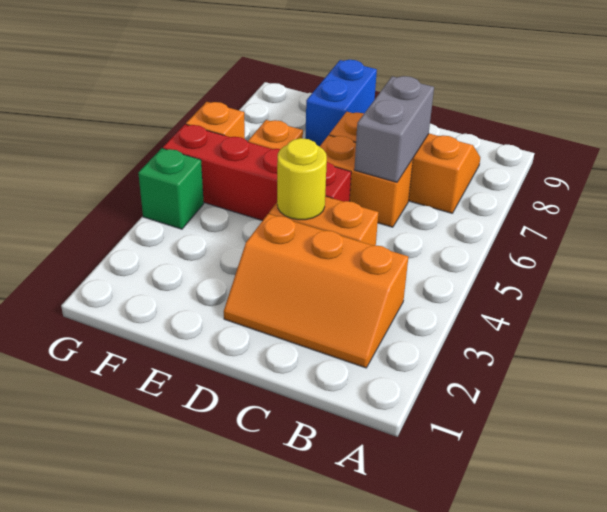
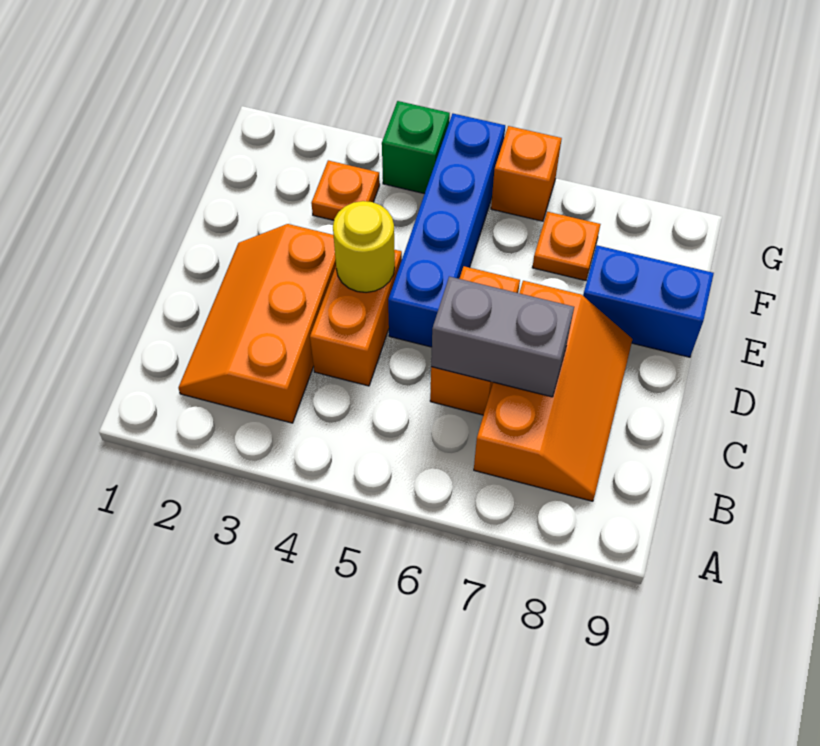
red brick D5:G5 level 1 -> blue brick D5:G5 level 1
none -> orange plate F3 level 1

